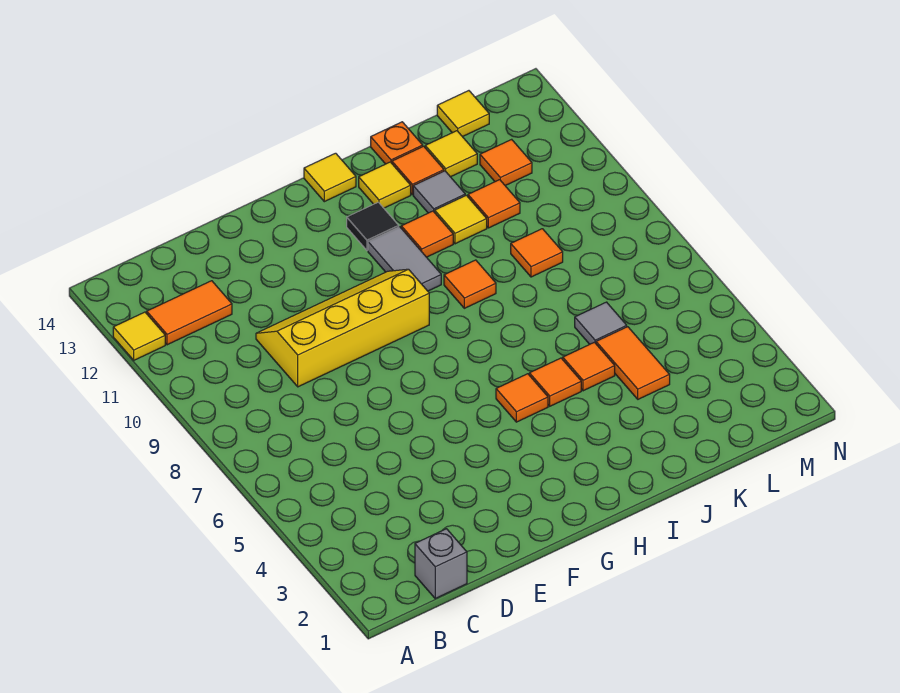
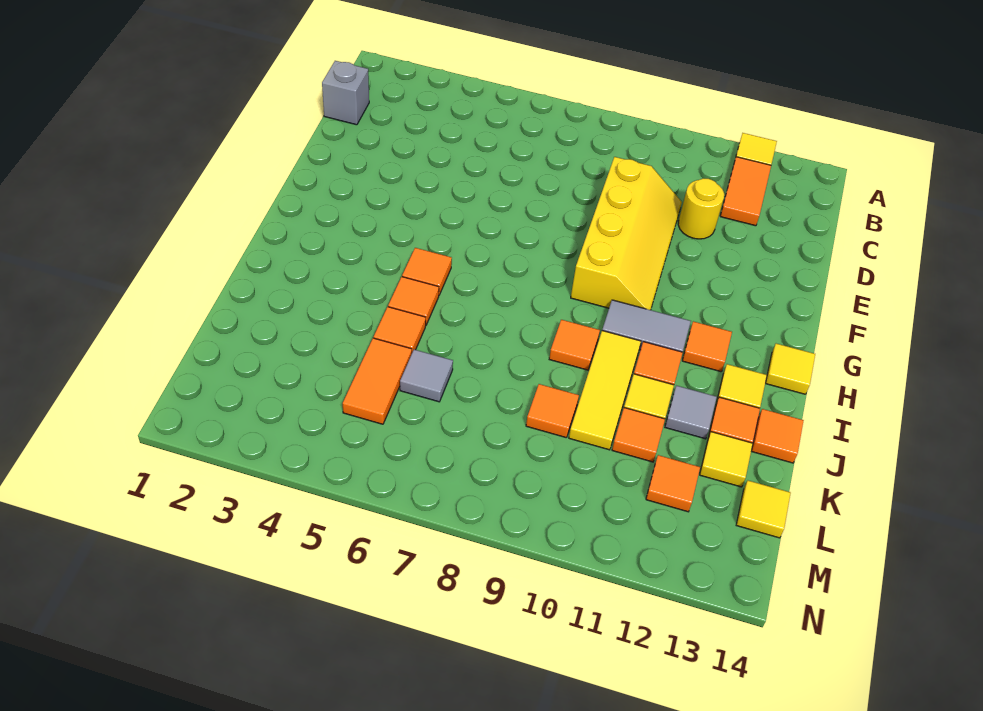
none -> yellow round brick D11 level 1
black tile H12 level 1 -> orange tile H12 level 1
none -> yellow tile I10:K10 level 1
orange plate J14 level 1 -> orange tile J14 level 1
orange tile K4:K5 level 1 -> orange tile K5:L5 level 1

